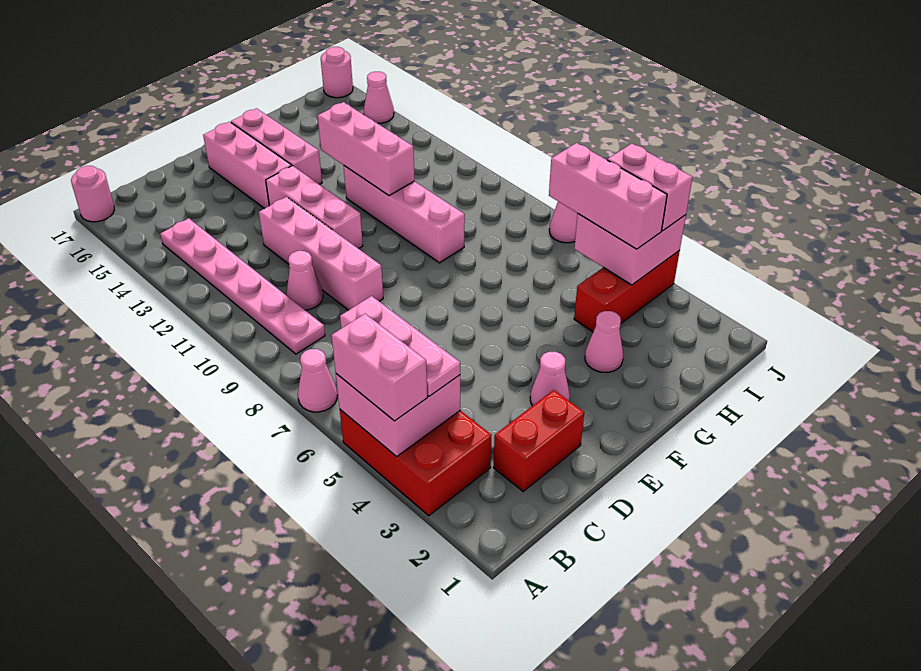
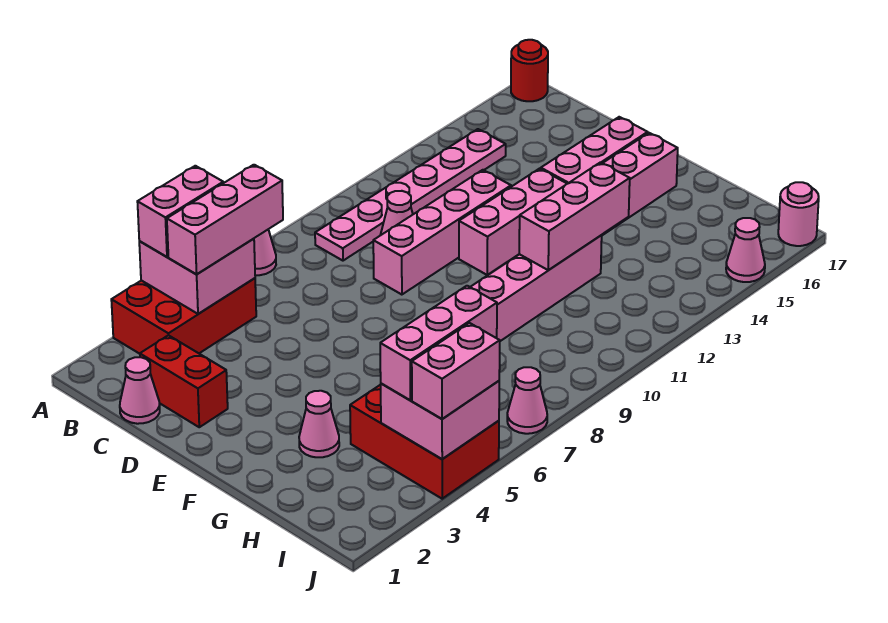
pink round brick A17 level 1 -> red round brick A17 level 1
pink plate B4:B6 level 3 -> pink brick B4:B6 level 3
pink cone E3 level 1 -> pink cone C1 level 1
red brick H4:J4 level 1 -> red brick H4:J5 level 1

